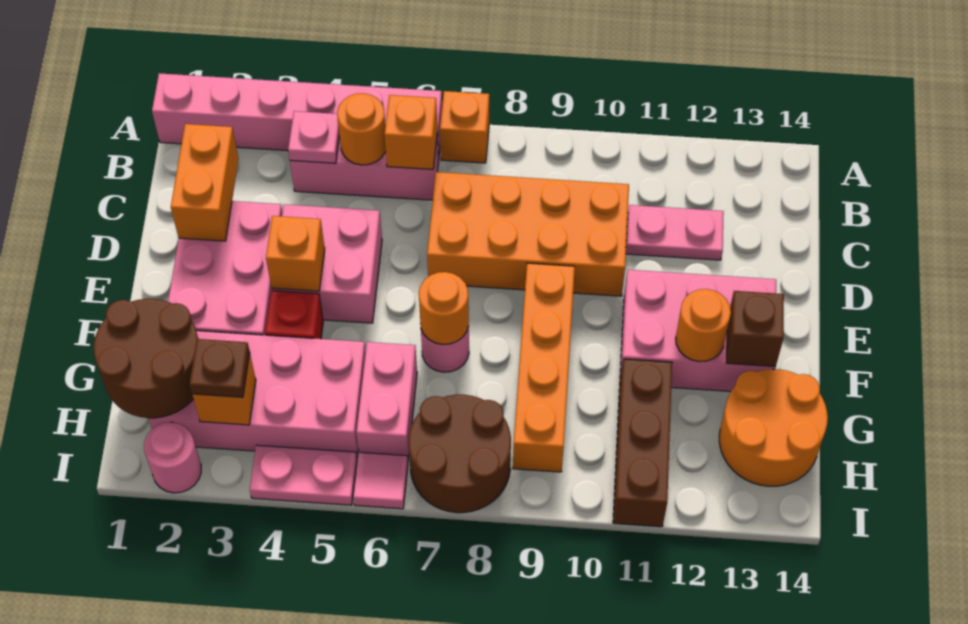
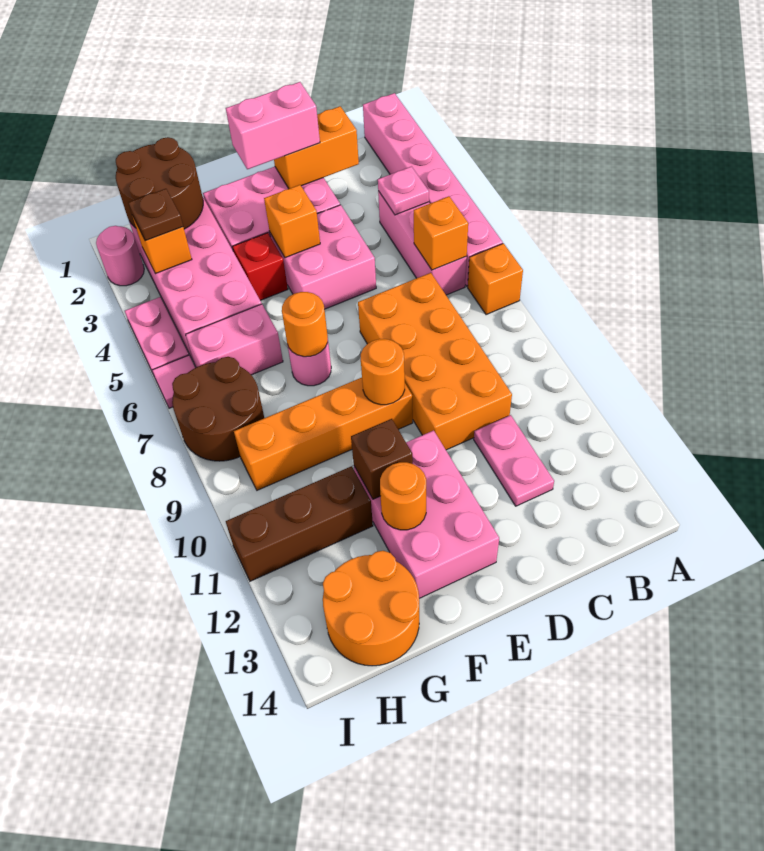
orange round brick B5 level 2 -> orange round brick E9 level 2
none -> pink brick D2:E2 level 3
brown brick F13 level 2 -> brown brick F11 level 2

